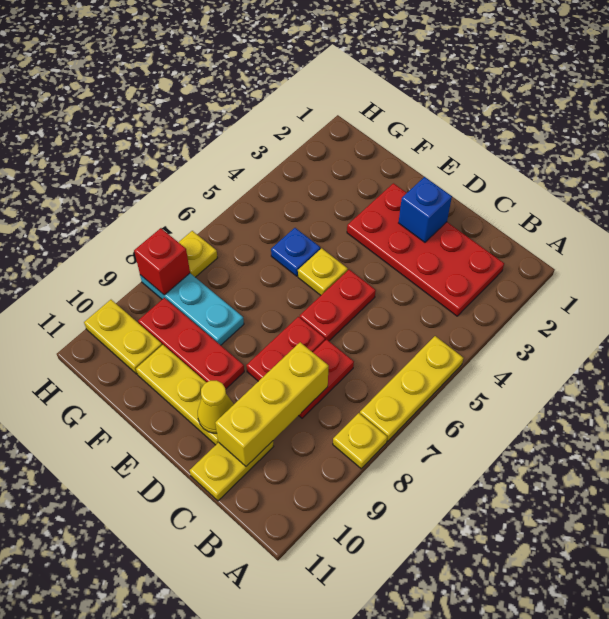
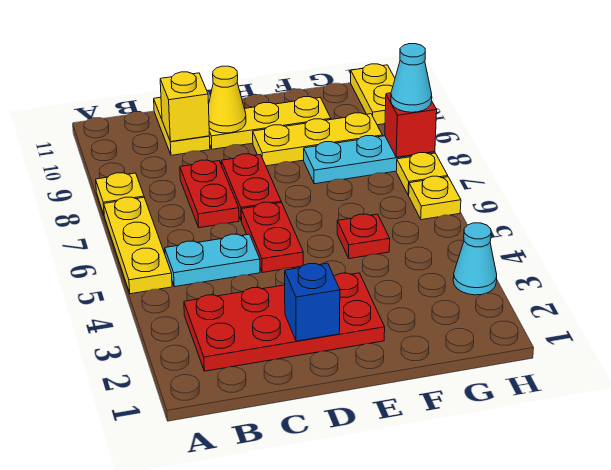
none -> cyan plate B5:C5 level 1
yellow brick C8:C10 level 2 -> yellow brick C10 level 2
yellow plate E5 level 1 -> yellow plate H6 level 1
red plate E9:G9 level 1 -> yellow plate E9:G9 level 1
blue plate F5 level 1 -> red plate F5 level 1
yellow plate G10:H10 level 1 -> yellow plate H10:H11 level 1
none -> cyan cone H3 level 1
none -> cyan cone H8 level 3

